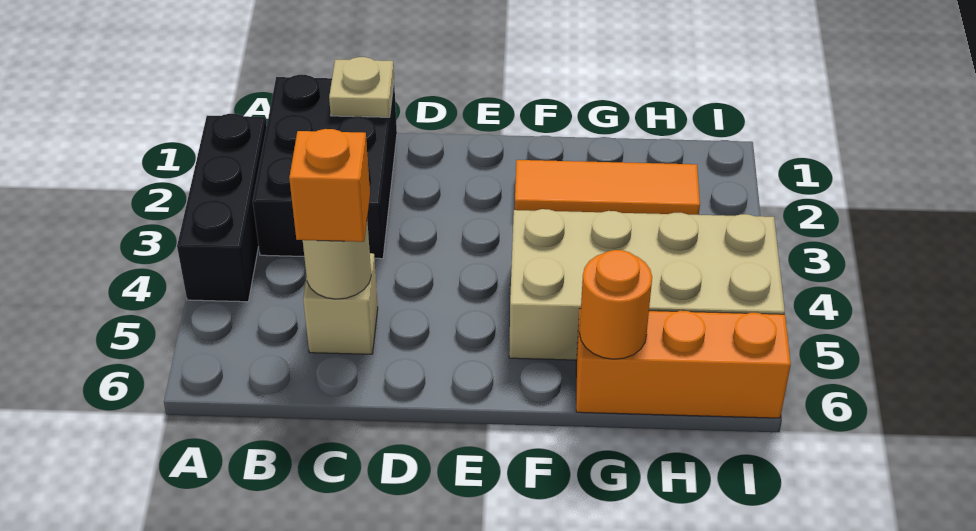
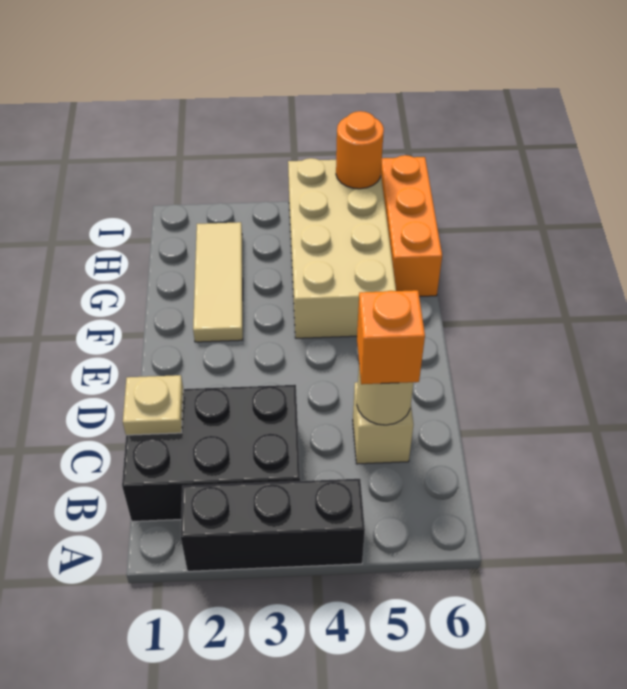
orange tile F2:H2 level 1 -> tan tile F2:H2 level 1
orange round brick G6 level 2 -> orange round brick I5 level 2

